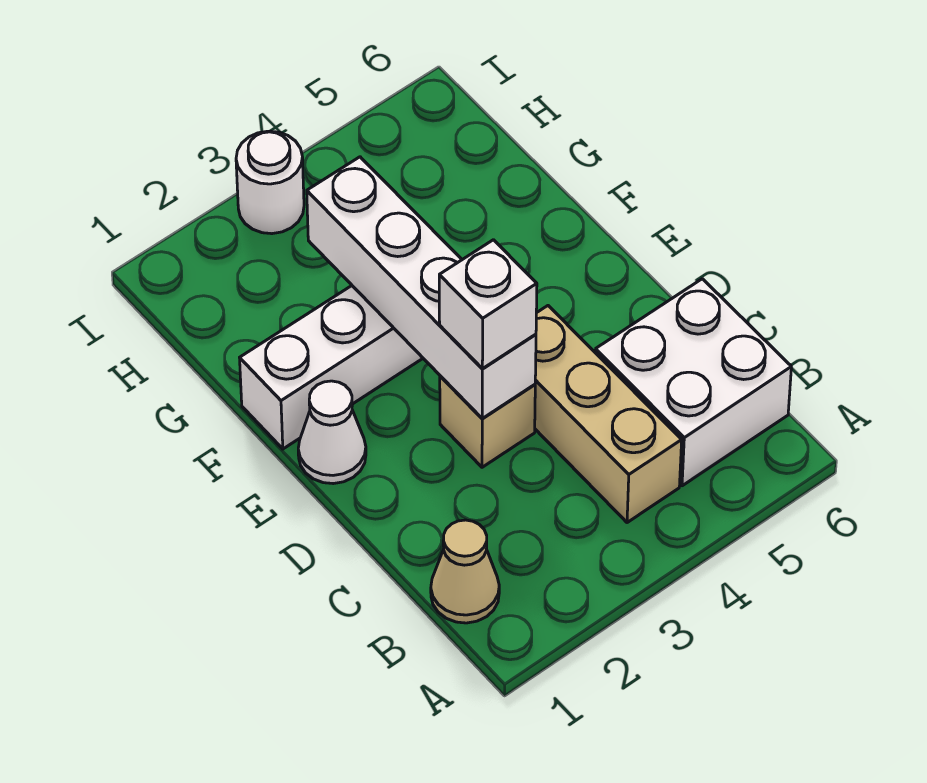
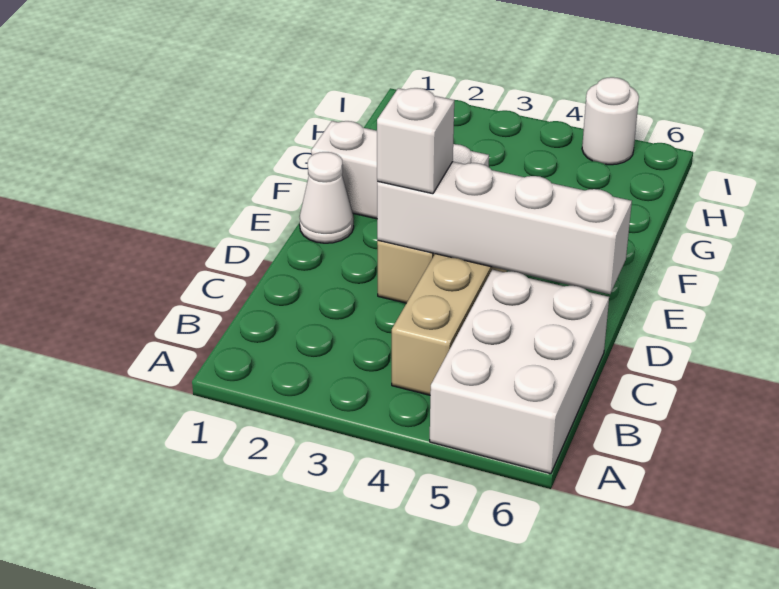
tan cone B1 level 1 -> none
white brick B5:C6 level 1 -> white brick A5:C6 level 1
white brick D3:G3 level 2 -> white brick D3:D6 level 2
white round brick I3 level 1 -> white round brick I5 level 1

